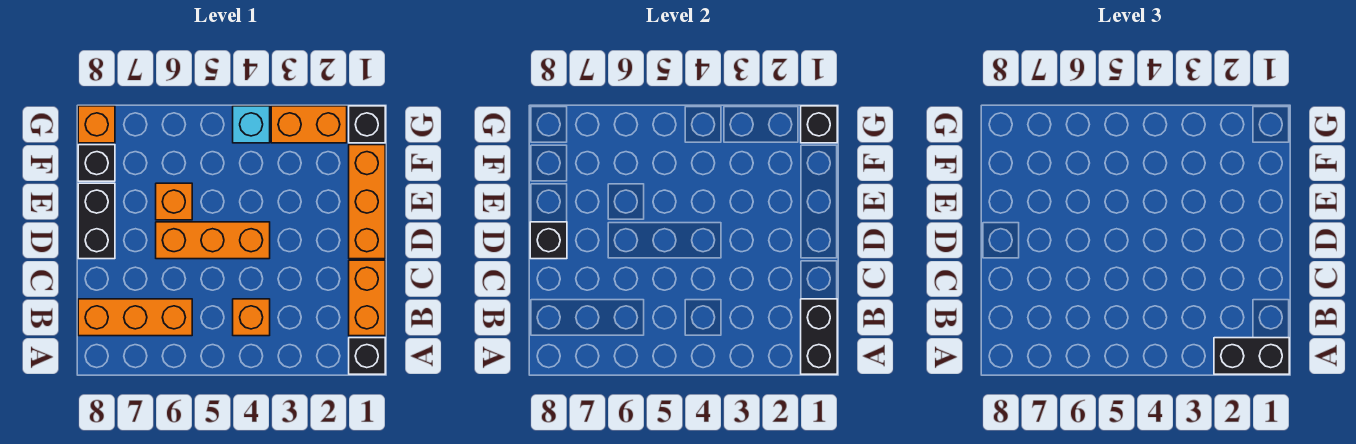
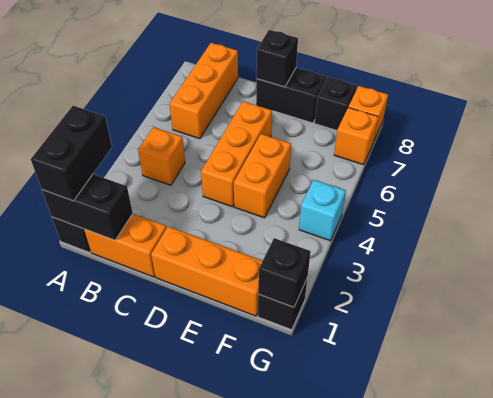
orange brick E6 level 1 -> orange brick G7 level 1
orange brick G2:G3 level 1 -> orange brick E4:E5 level 1

